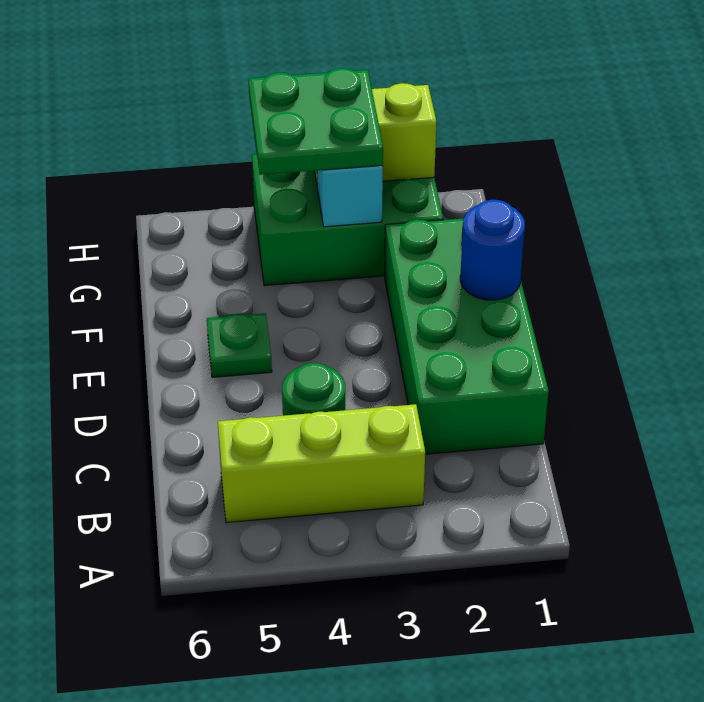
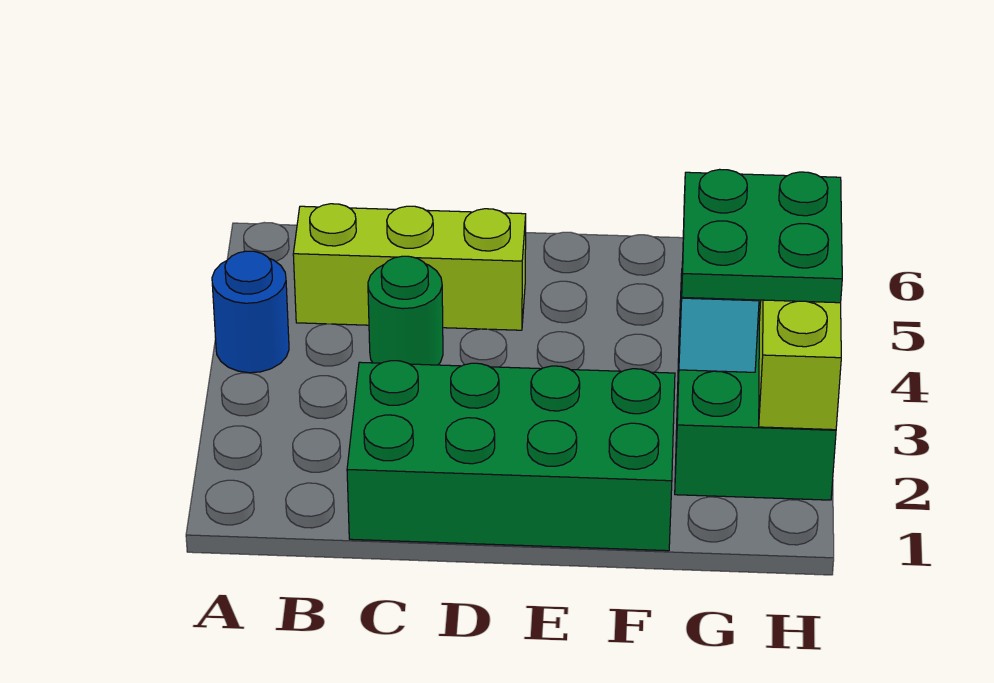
lime brick B3:B5 level 1 -> lime brick B5:D5 level 1
blue round brick E1 level 2 -> blue round brick A4 level 1
green plate E5 level 1 -> none

